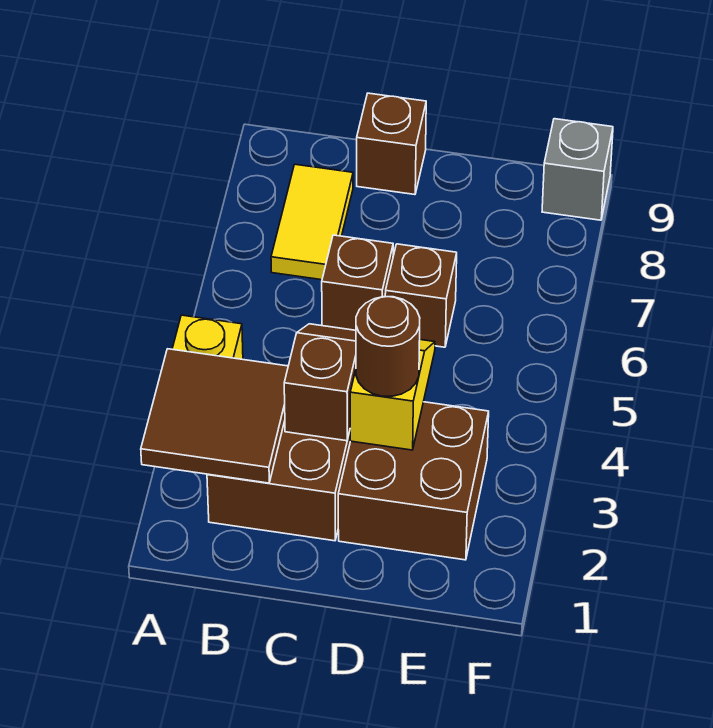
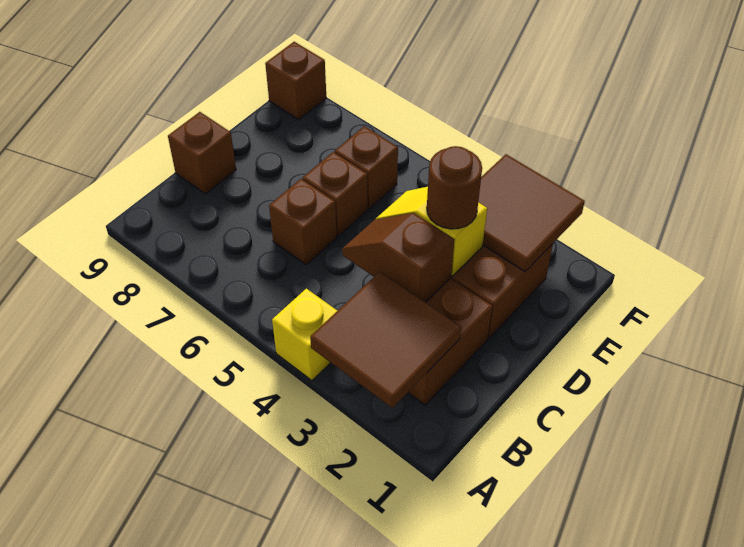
yellow tile B7:B8 level 1 -> none
none -> brown tile E2:F3 level 2
none -> brown brick E6 level 1
grey brick F9 level 1 -> brown brick F9 level 1

